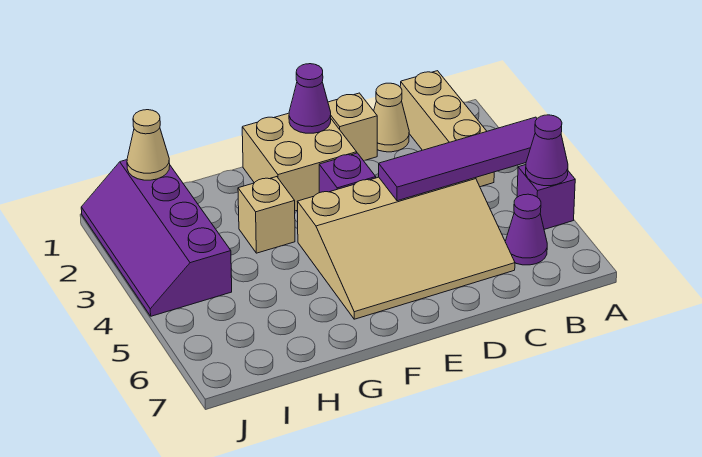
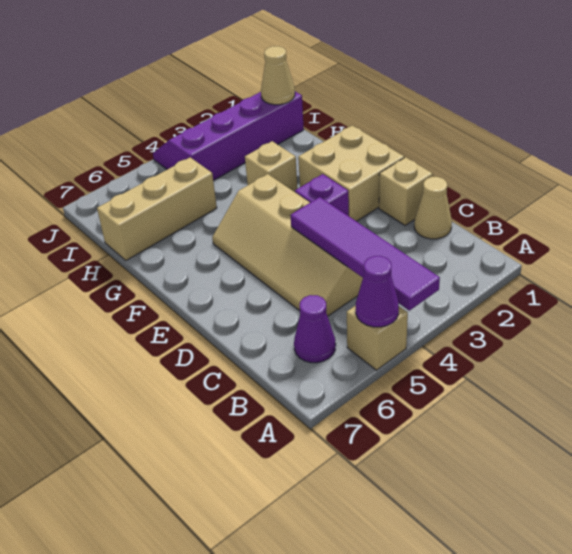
purple brick A5 level 1 -> tan brick A5 level 1
tan brick B1:B3 level 1 -> tan brick H5:H7 level 1
tan slope C4:F6 level 1 top 4 -> tan slope C4:F5 level 1 top 4
purple cone E1 level 2 -> none

